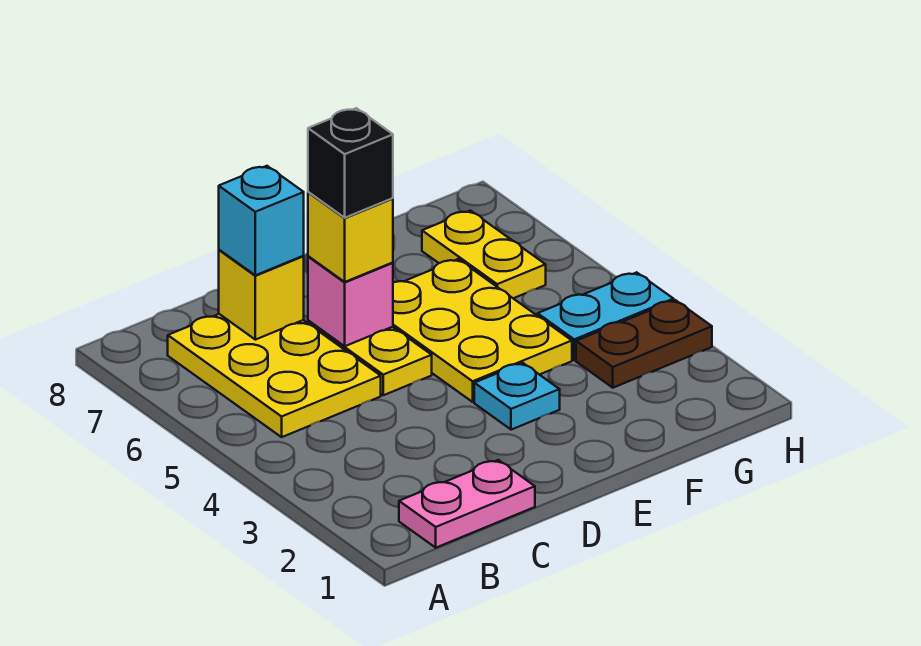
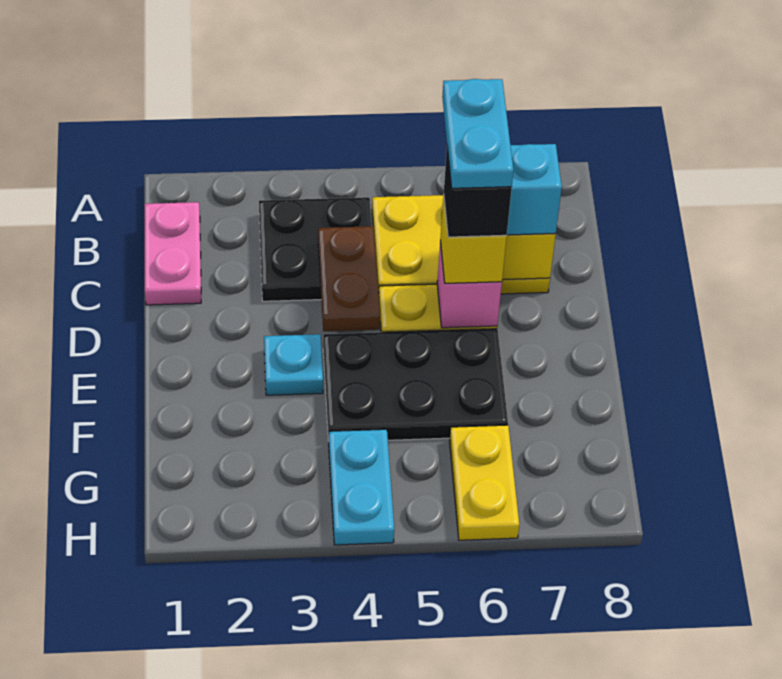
none -> black plate B3:C4 level 1
none -> cyan plate C6:D6 level 5
yellow plate E4:F6 level 1 -> black plate E4:F6 level 1
brown plate G3:H3 level 1 -> brown plate C4:D4 level 2
yellow plate G6:G7 level 1 -> yellow plate G6:H6 level 1

